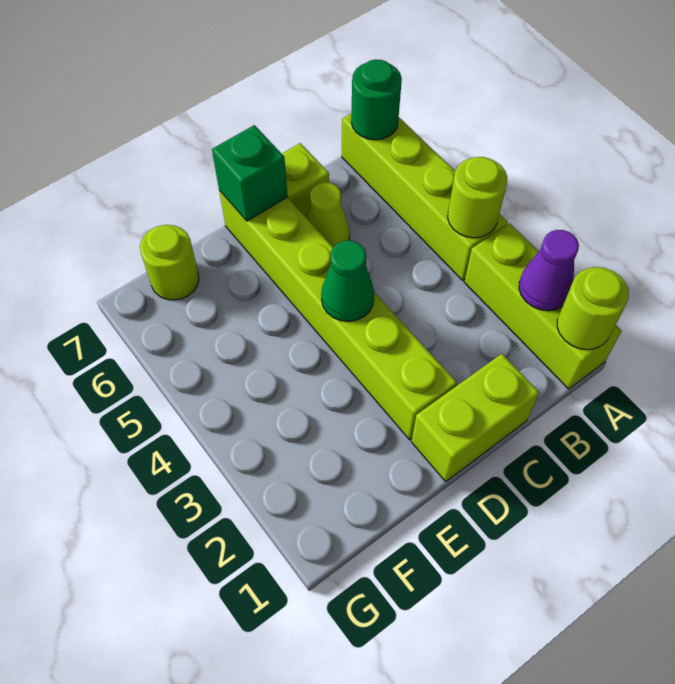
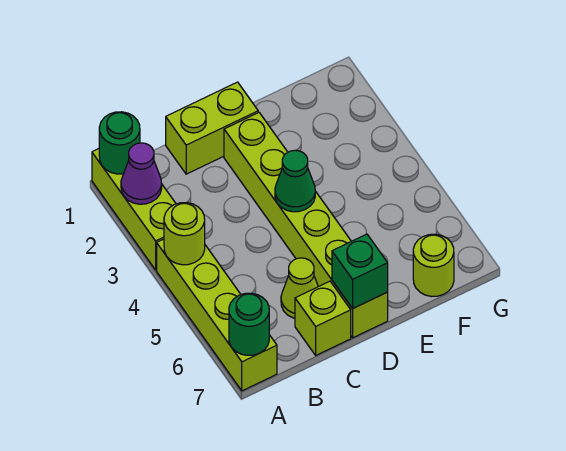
lime round brick A1 level 2 -> green round brick A1 level 2

